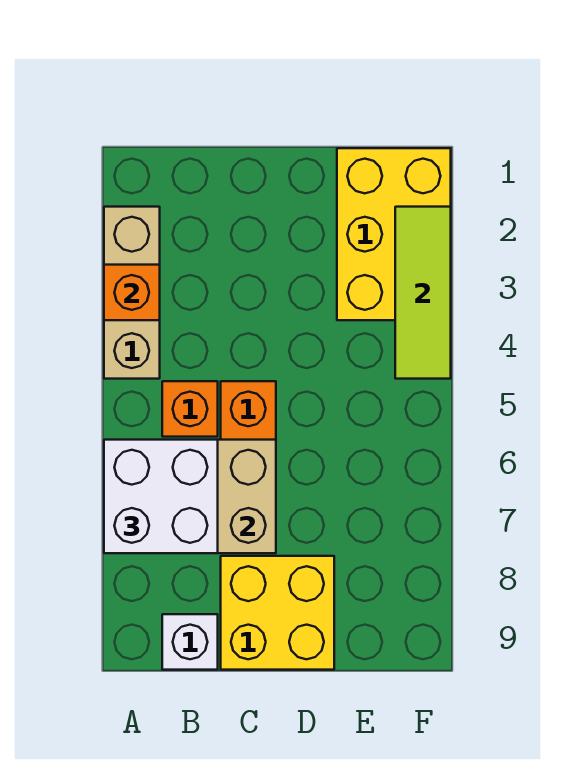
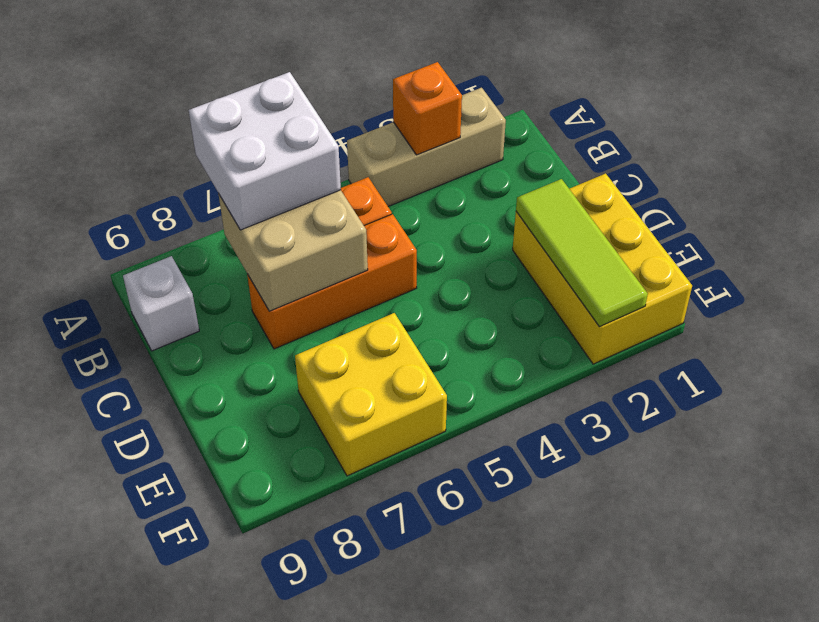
yellow brick C8:D9 level 1 -> yellow brick E6:F7 level 1
yellow brick E1:F3 level 1 -> yellow brick D1:F2 level 1
lime tile F2:F4 level 2 -> lime tile D2:F2 level 2

